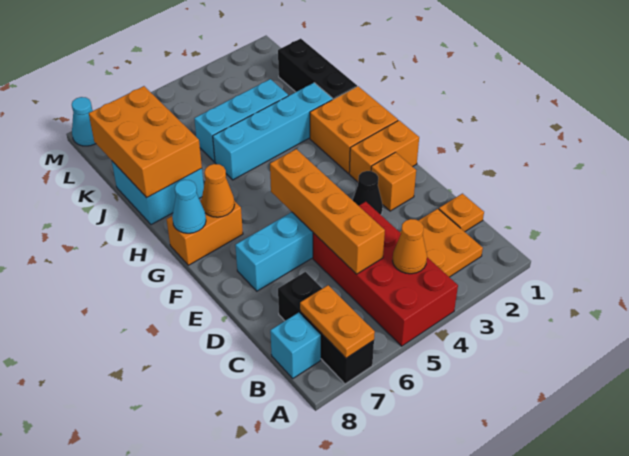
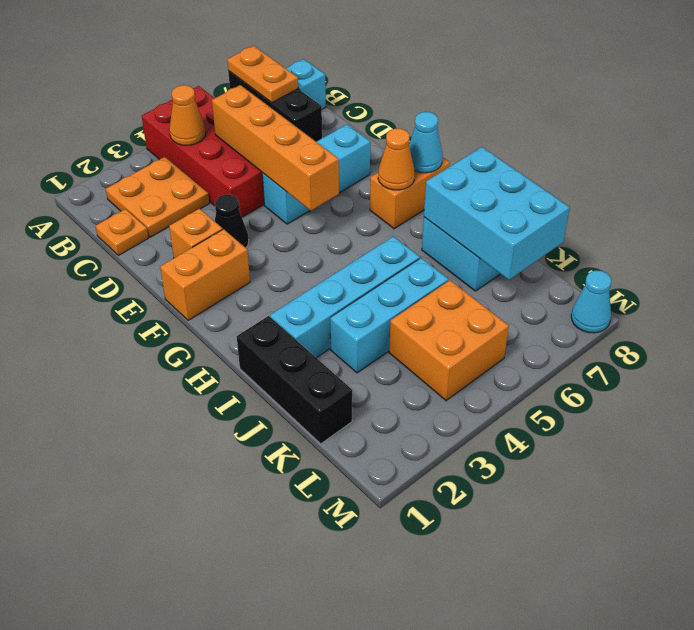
orange brick G1:H2 level 1 -> orange brick K4:L5 level 1
orange brick I7:K8 level 2 -> cyan brick I7:K8 level 2

